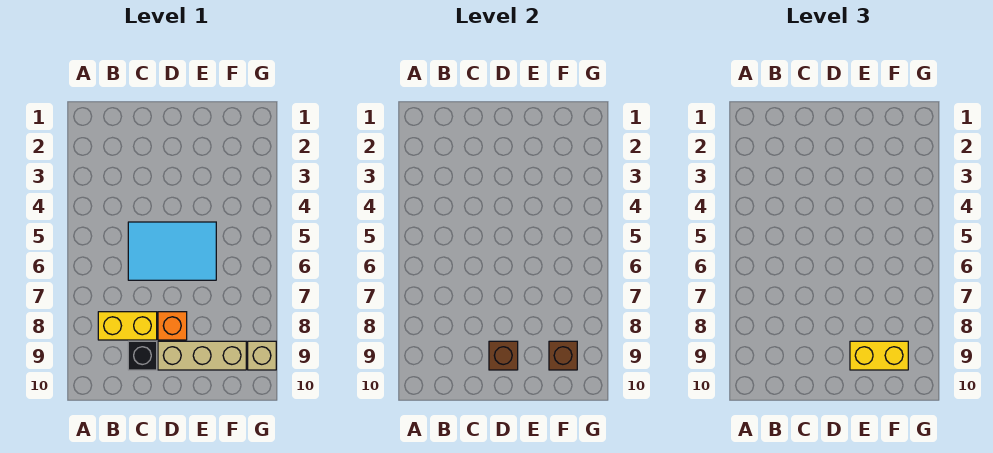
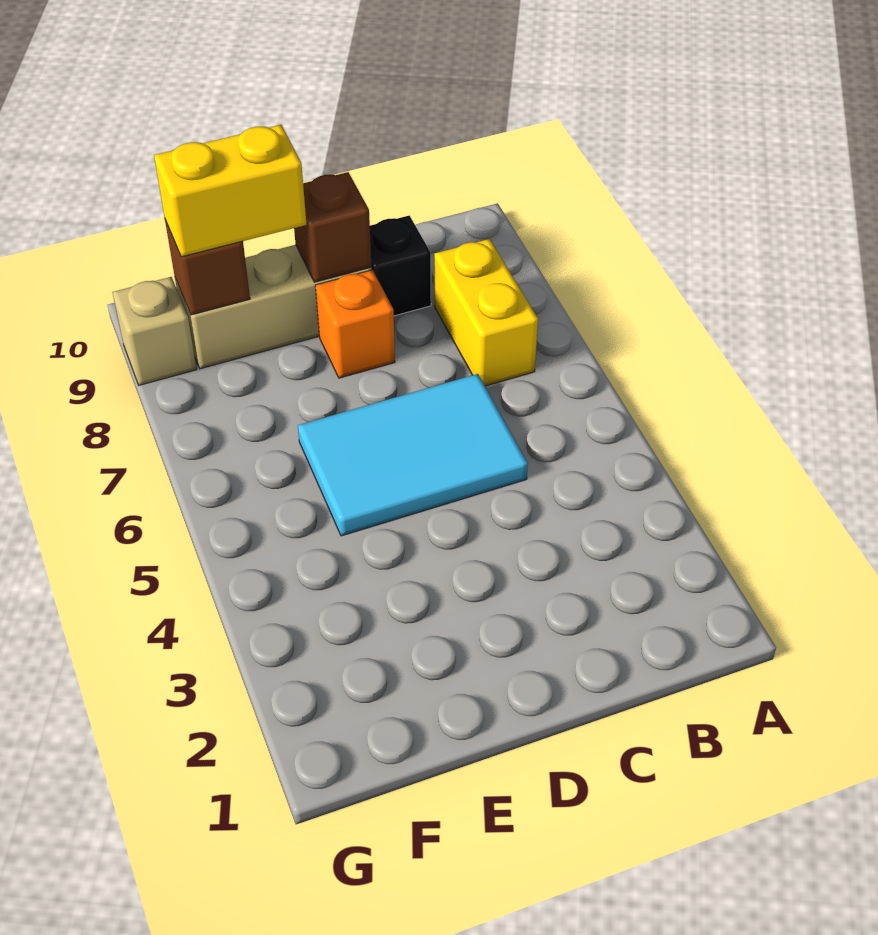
yellow brick B8:C8 level 1 -> yellow brick B7:B8 level 1

